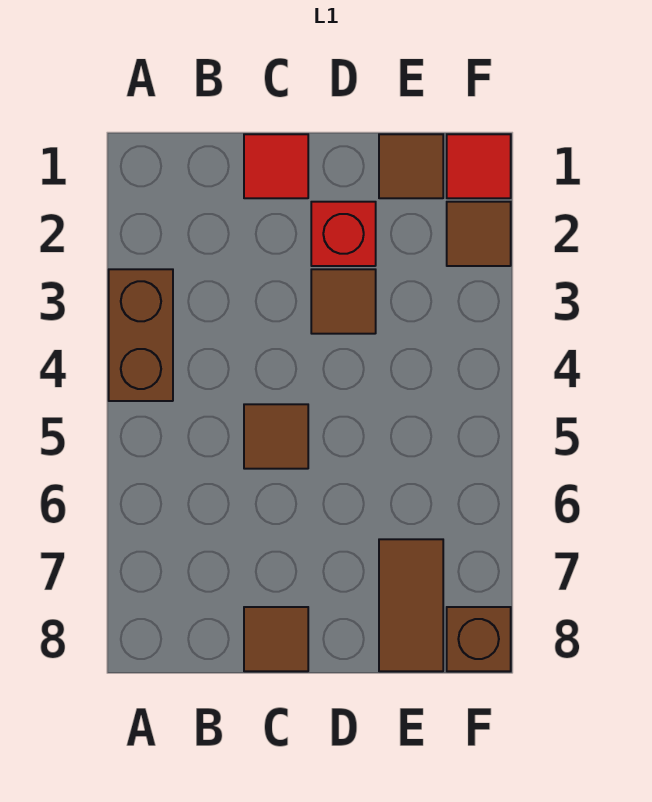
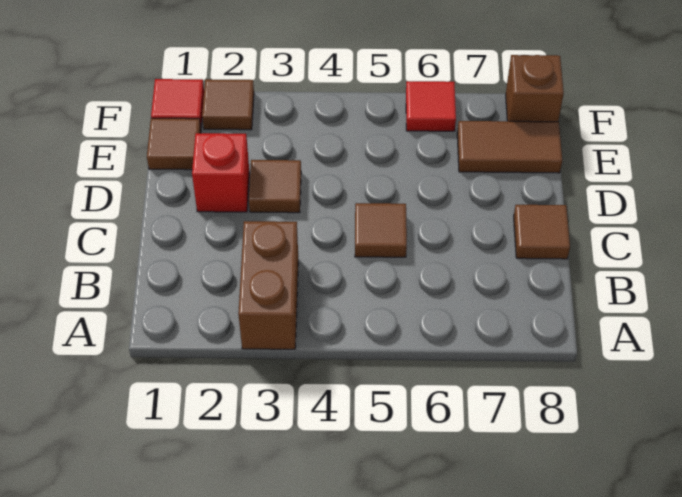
brown brick A3:A4 level 1 -> brown brick A3:B3 level 1
red tile C1 level 1 -> red tile F6 level 1

